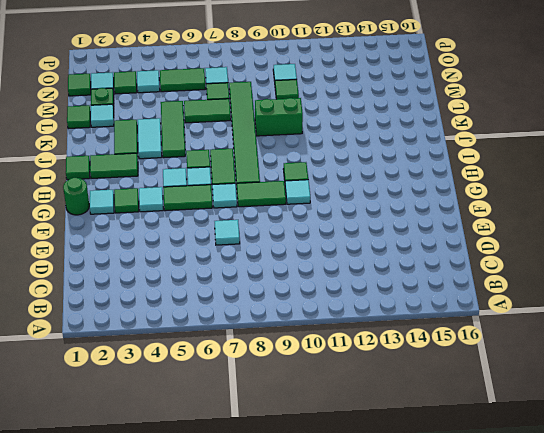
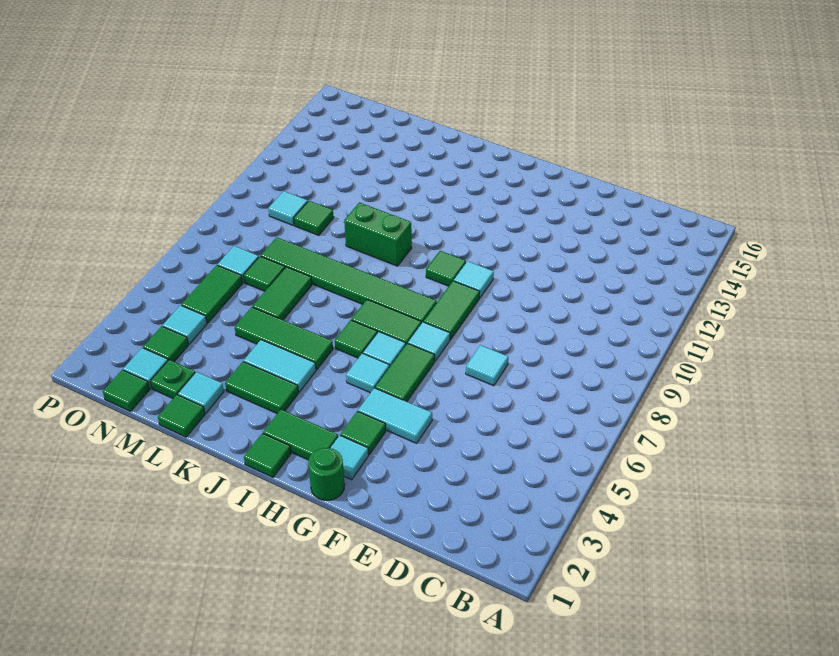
cyan tile G4 level 1 -> cyan tile F4:G4 level 1
green tile I2:I3 level 1 -> green tile H2:I2 level 1
green brick K9:K10 level 1 -> green brick J10:K10 level 1

